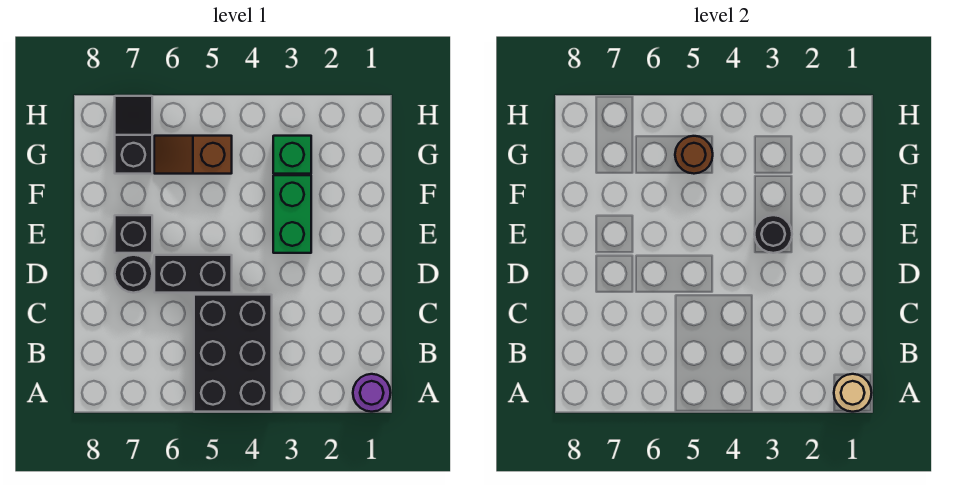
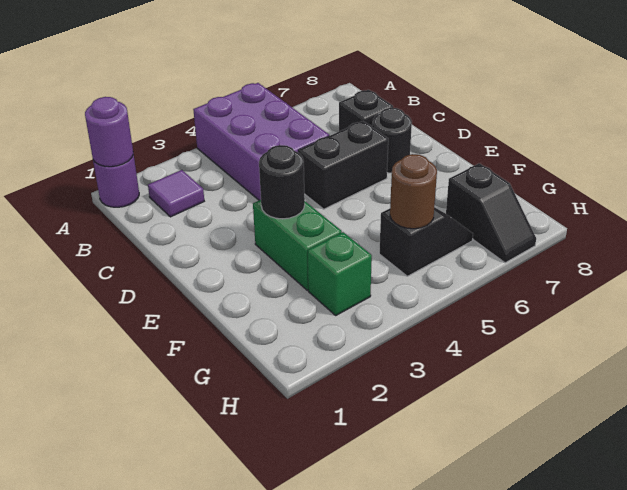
tan round brick A1 level 2 -> purple round brick A1 level 2
black brick A4:C5 level 1 -> purple brick A4:C5 level 1
none -> purple tile B2 level 1
black brick E7 level 1 -> black brick C7 level 1
brown slope G5:G6 level 1 top 5 -> black slope G5:G6 level 1 top 5

